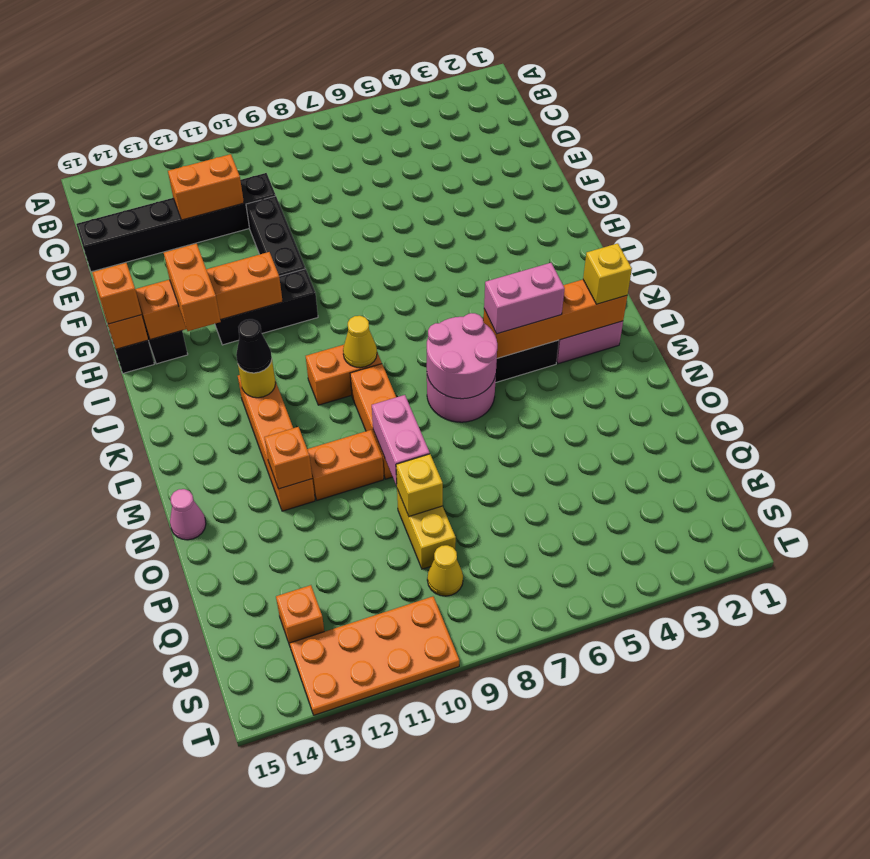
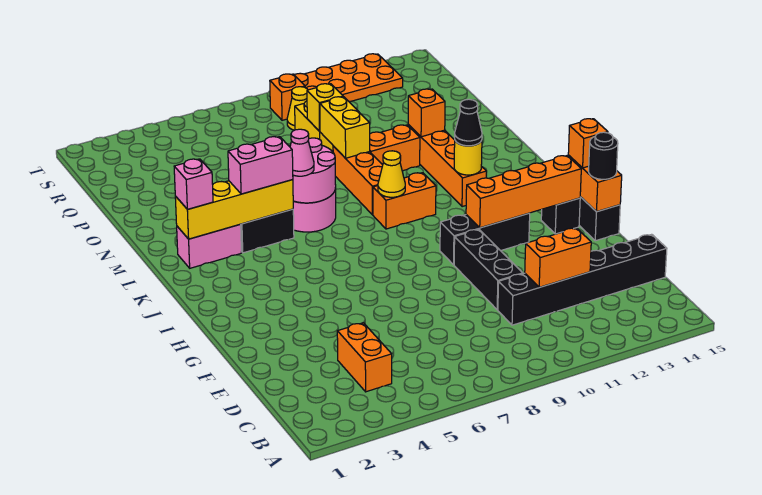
none -> black round brick G15 level 3
orange brick H13:I13 level 3 -> orange brick C4:D4 level 1
orange brick L2:L5 level 2 -> yellow brick L2:L5 level 2
yellow brick L2 level 3 -> pink brick L2 level 3
pink brick N9:O9 level 2 -> yellow brick N9:O9 level 2
pink cone N15 level 1 -> pink cone L6 level 3
orange brick R13 level 1 -> orange brick S9 level 1

